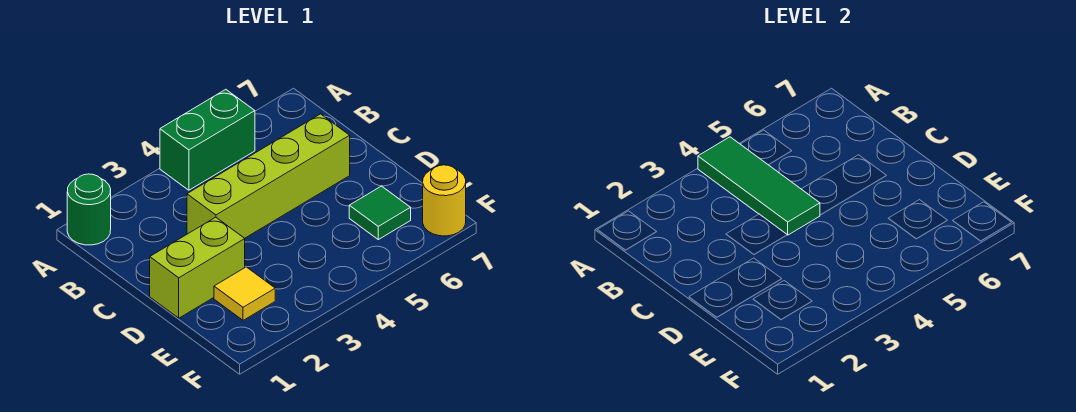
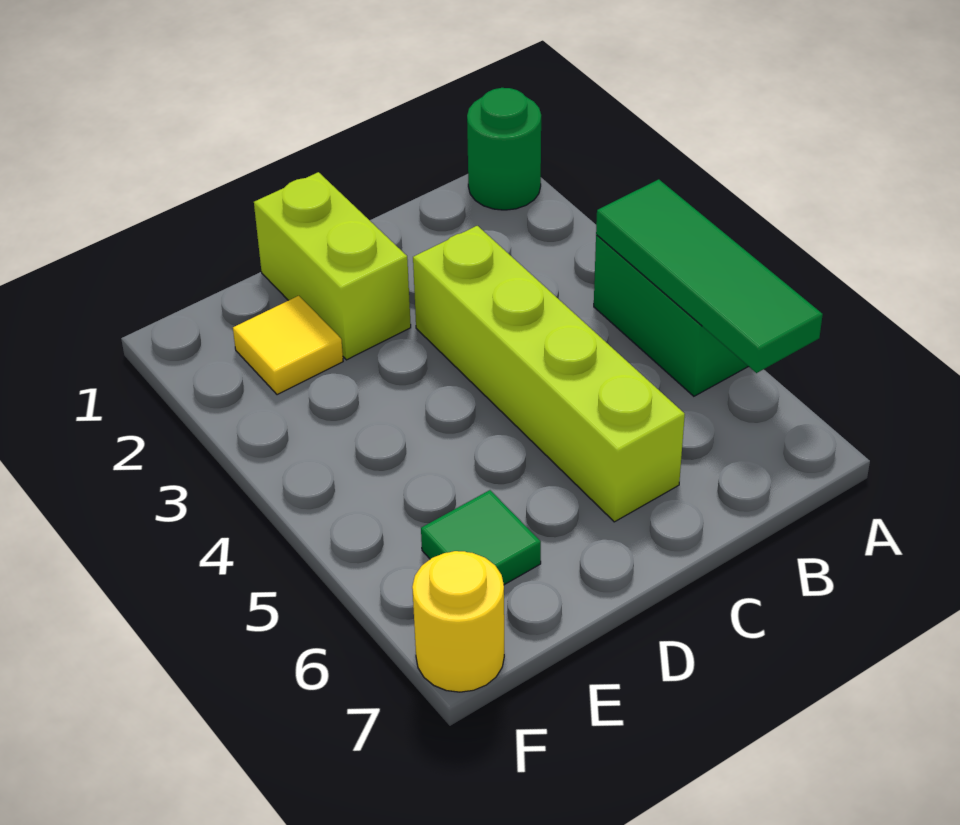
green tile A4:C4 level 2 -> green tile A4:A6 level 2

